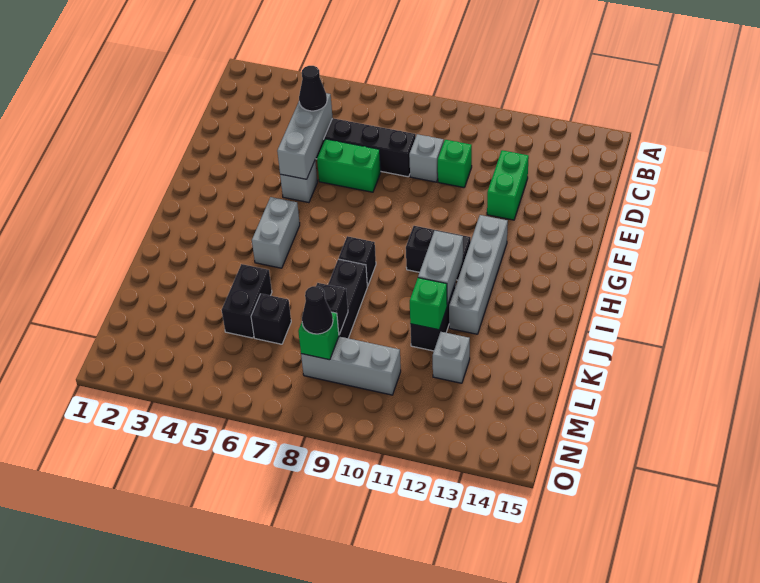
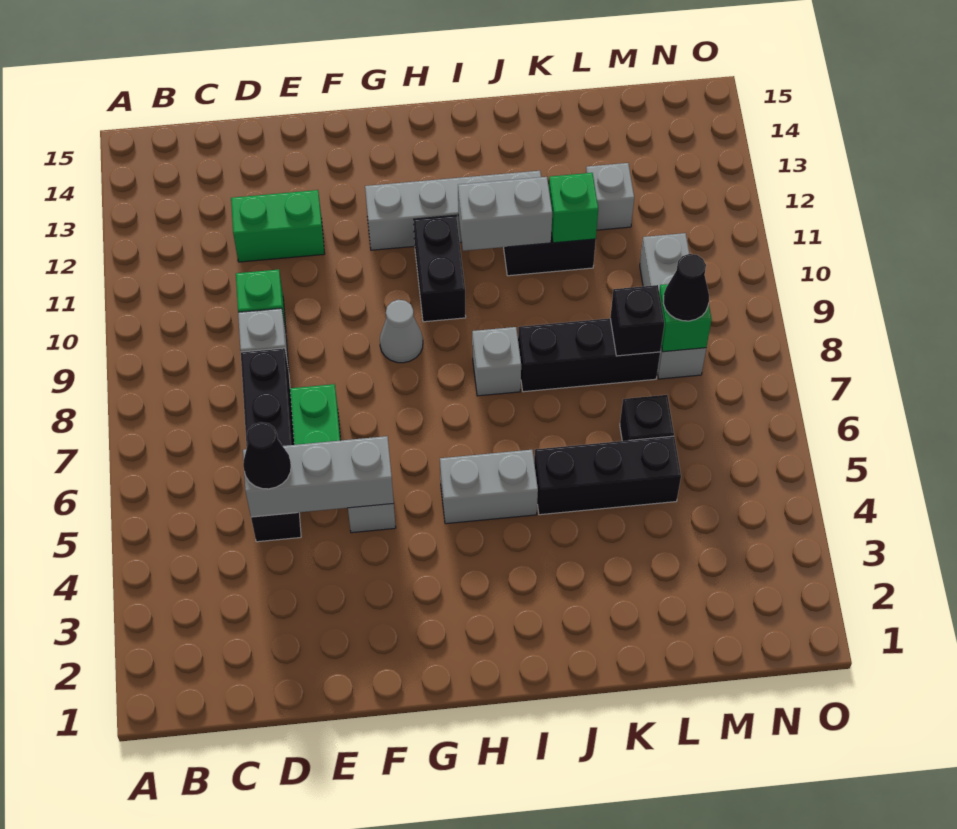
none -> grey cone G9 level 1
black brick I8 level 1 -> grey brick I8 level 1
black brick K5:L5 level 1 -> black brick J5:L5 level 1

